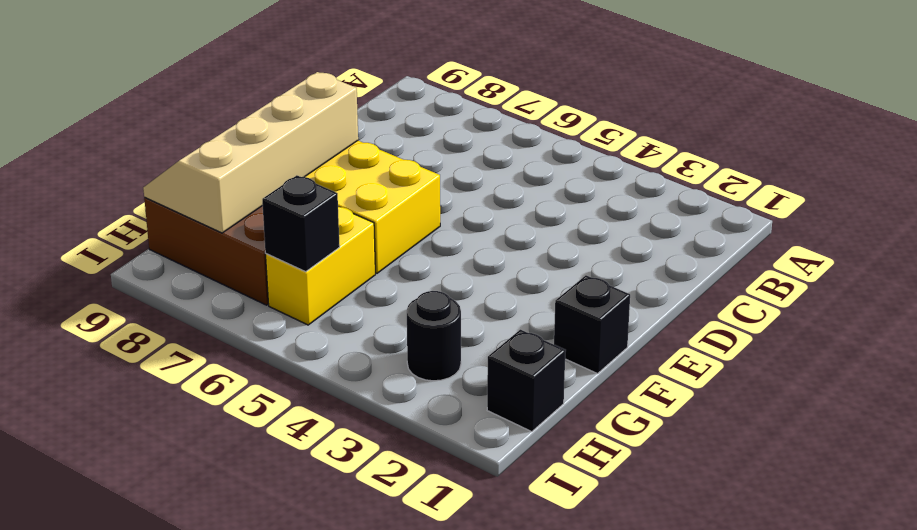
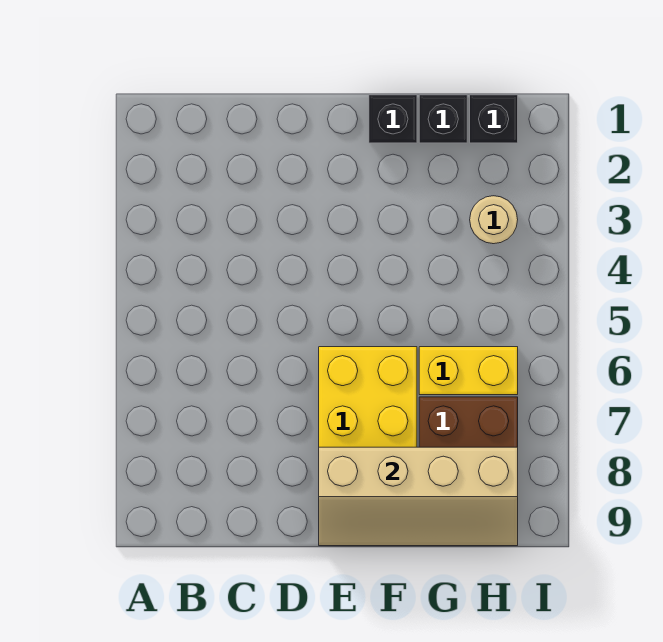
black round brick H3 level 1 -> tan round brick H3 level 1
black brick H6 level 2 -> black brick G1 level 1

